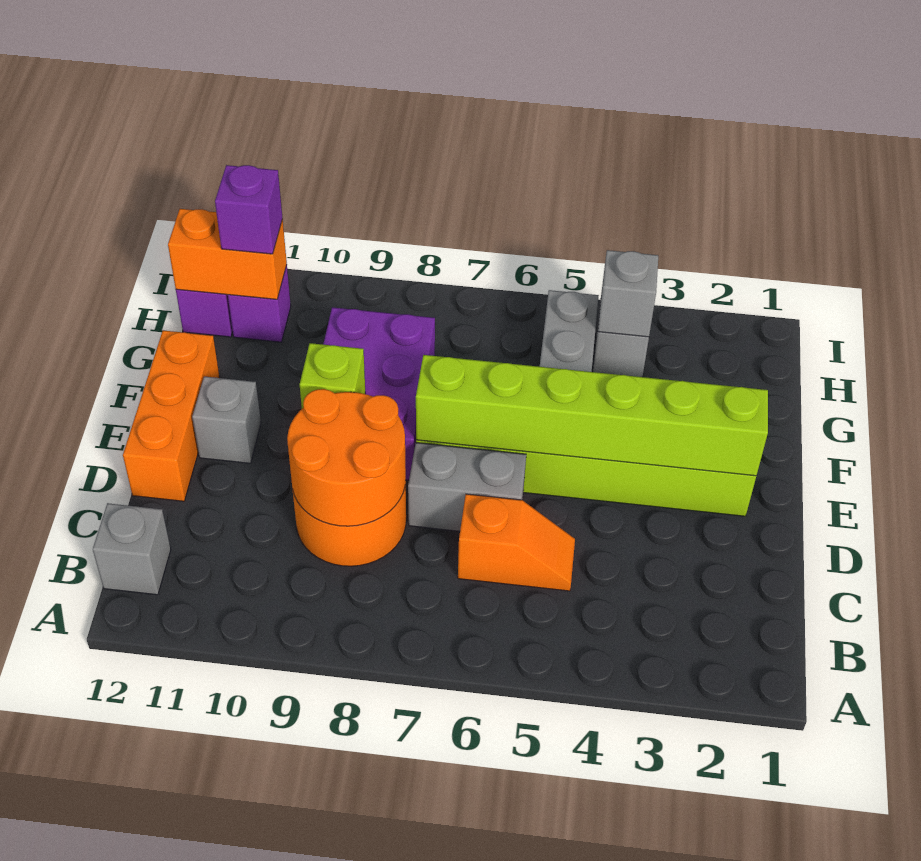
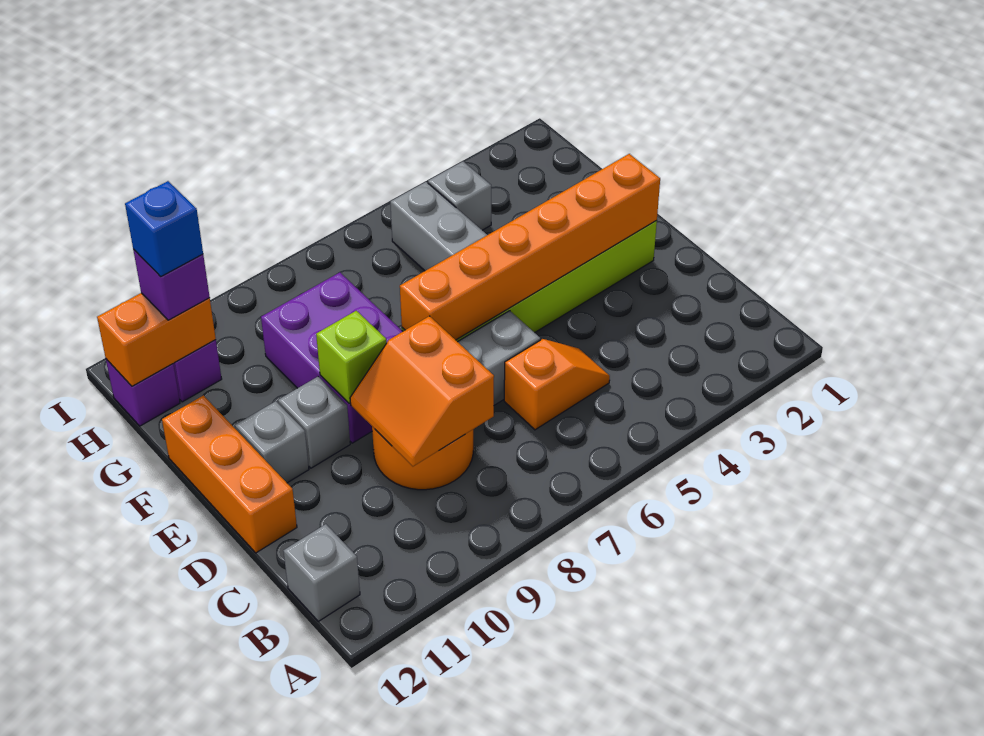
orange round brick C8:D9 level 2 -> orange slope C8:D9 level 2 top 8
lime brick E2:E7 level 2 -> orange brick E2:E7 level 2
grey brick H4 level 2 -> grey brick E10 level 1
none -> blue brick H11 level 4

